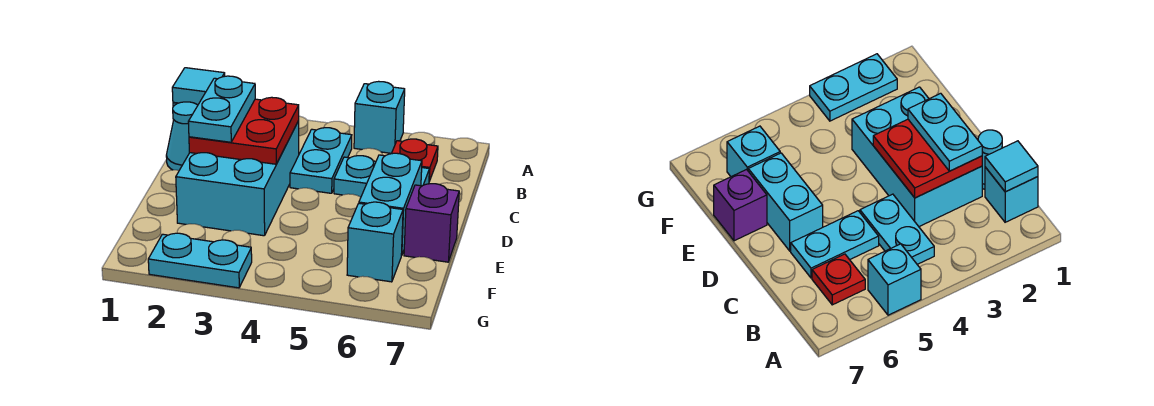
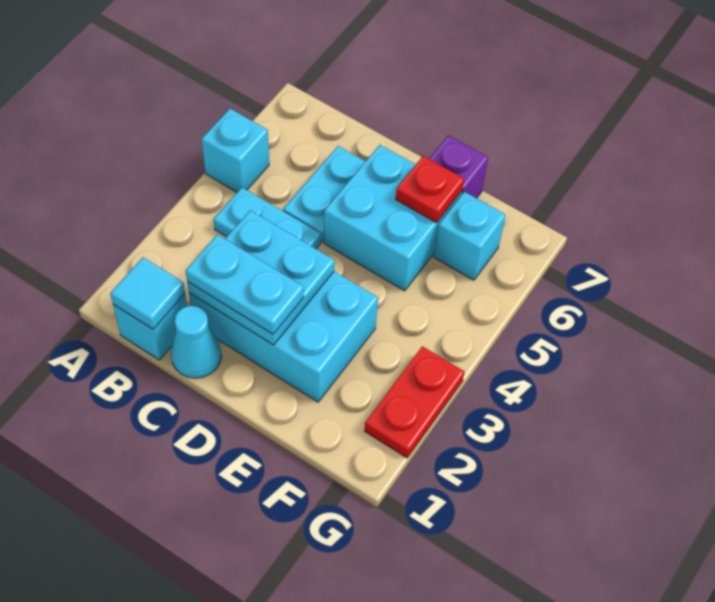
red plate B6 level 1 -> red plate E6 level 2
red plate C2:D3 level 2 -> cyan plate C2:D3 level 2
cyan brick D6:E6 level 1 -> cyan brick D5:E6 level 1
cyan plate G2:G3 level 1 -> red plate G2:G3 level 1

